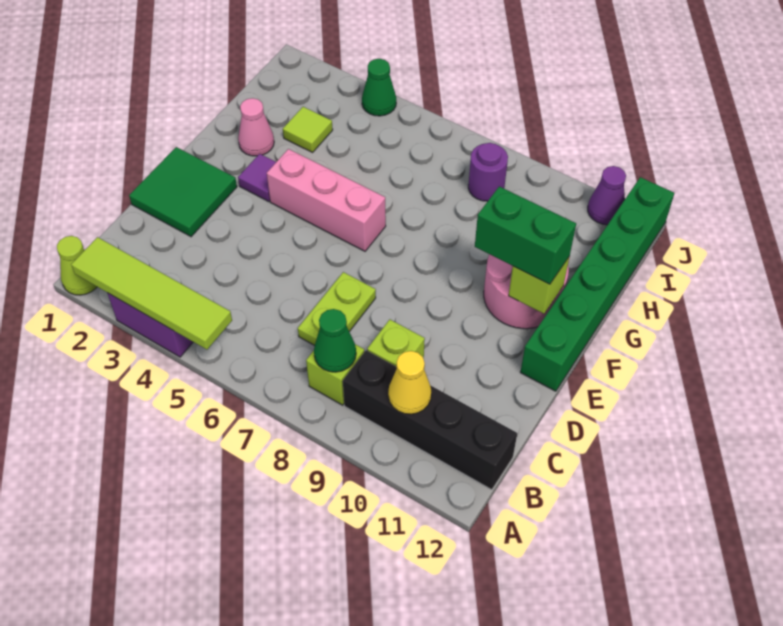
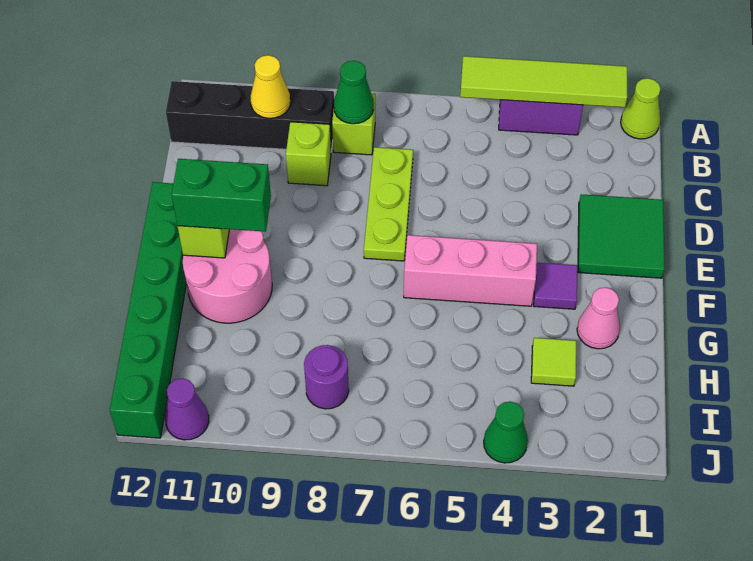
lime plate C7:D7 level 1 -> lime plate C7:E7 level 1

